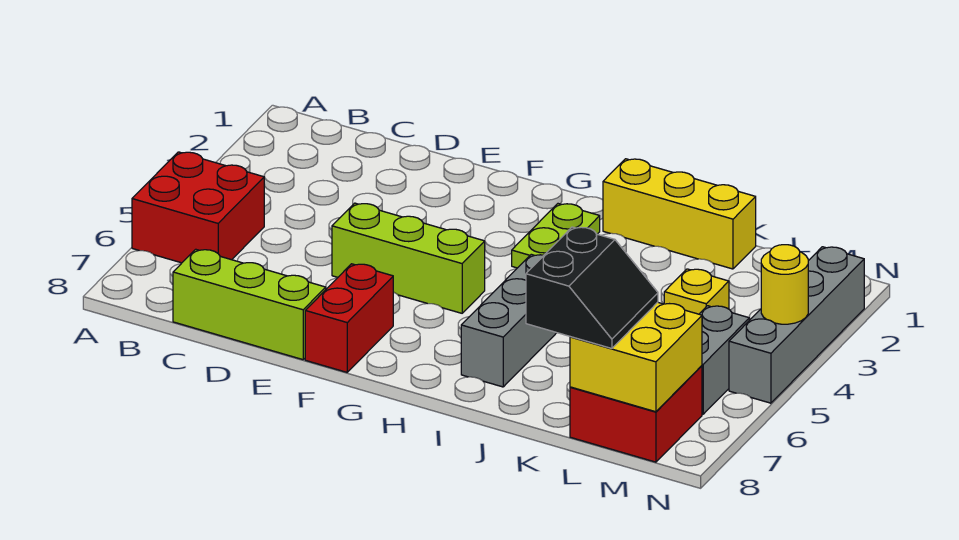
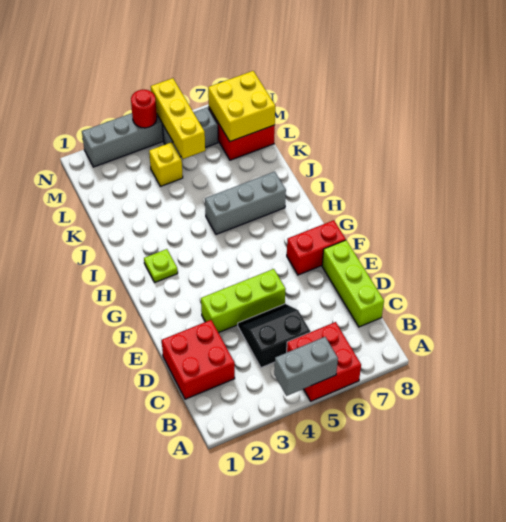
none -> grey brick A4:A5 level 2
none -> red brick C1:D2 level 1
lime brick E5:G5 level 1 -> lime brick E3:E5 level 1
lime plate H2:H3 level 1 -> lime plate H2 level 1
yellow brick I1:K1 level 1 -> yellow brick L5:N5 level 2
black slope K7:L8 level 3 top K -> black slope C4:D5 level 1 top C
yellow round brick N4 level 2 -> red round brick N4 level 2

